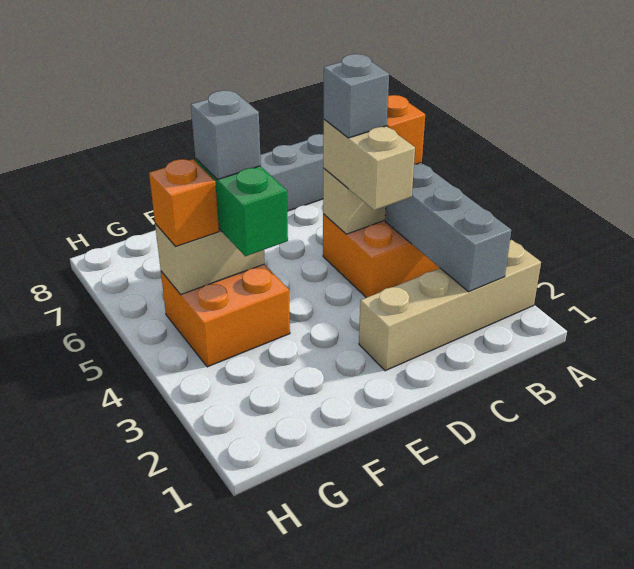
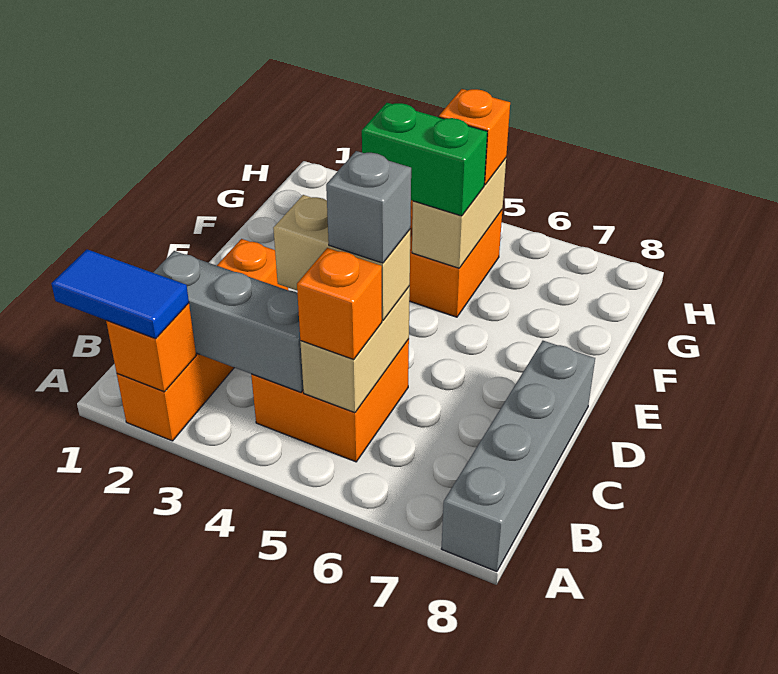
none -> blue tile A1:A2 level 3
tan brick A2:D2 level 1 -> orange brick A2:D2 level 1
none -> orange brick A2 level 2
grey brick F5 level 4 -> none

